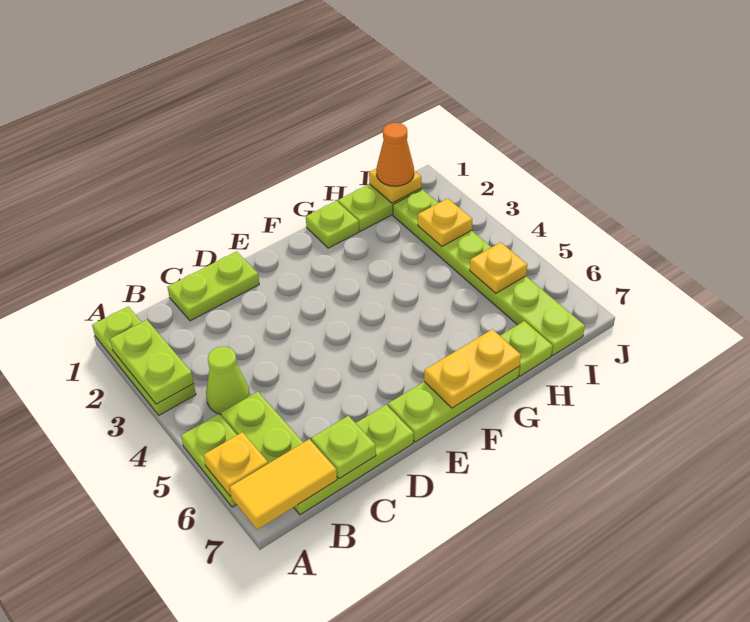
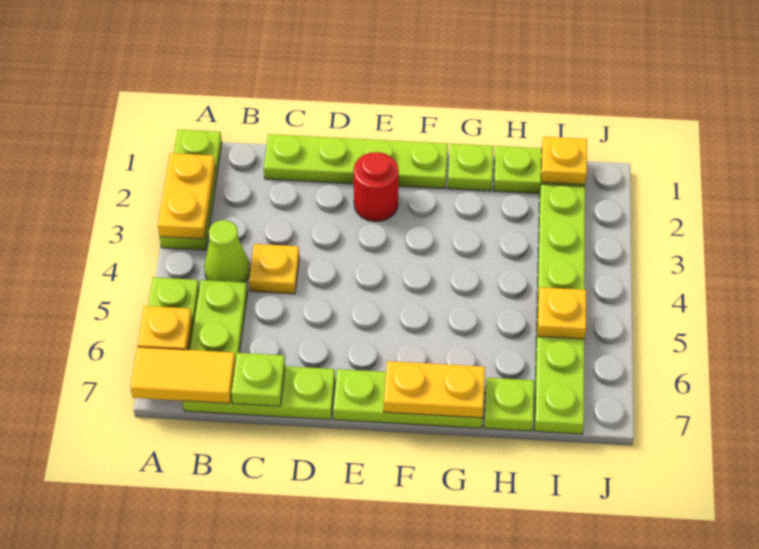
lime plate A2:A3 level 2 -> yellow plate A2:A3 level 2
lime plate C1:D1 level 1 -> lime plate C1:F1 level 1
none -> red round brick E2 level 1
orange cone I1 level 3 -> none
yellow plate I3 level 2 -> yellow plate C4 level 1

